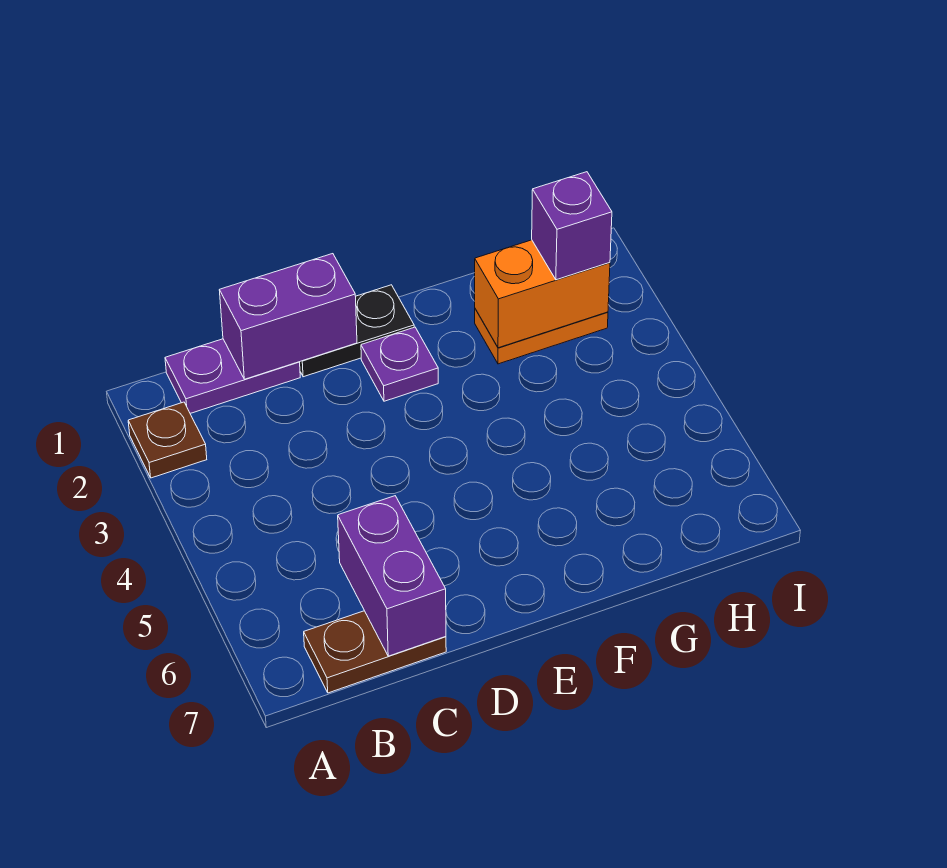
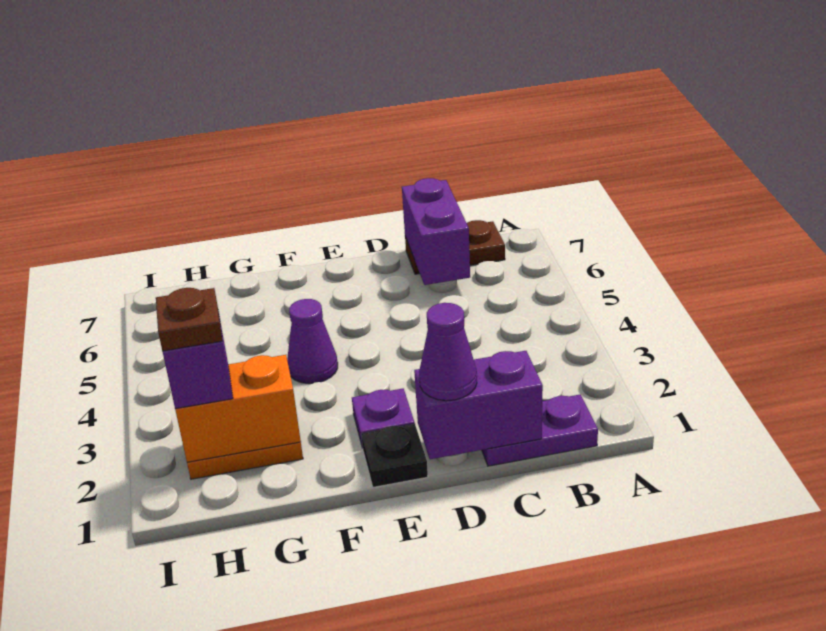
brown plate A2 level 1 -> brown plate H2 level 4
black plate D1:E1 level 1 -> black plate E1 level 1
none -> purple cone D1 level 3
none -> purple cone F4 level 1

